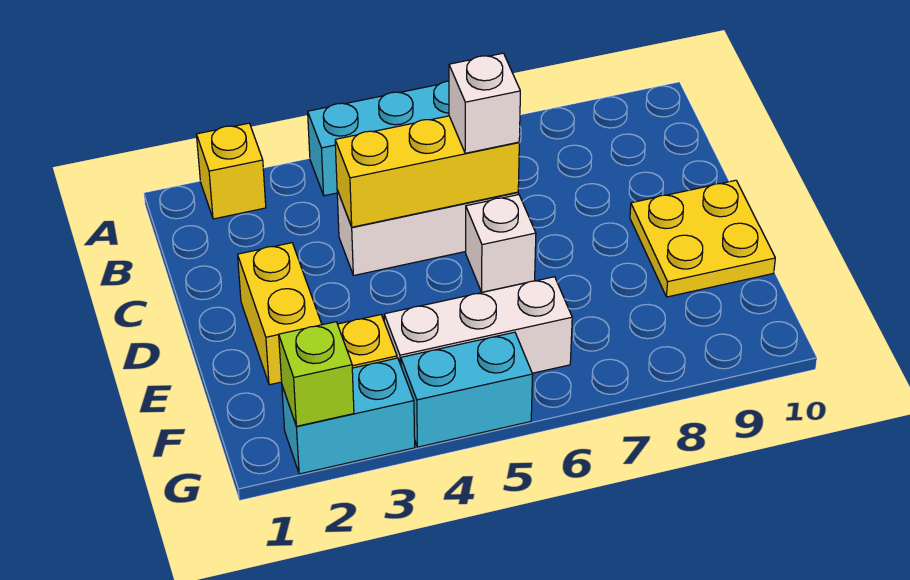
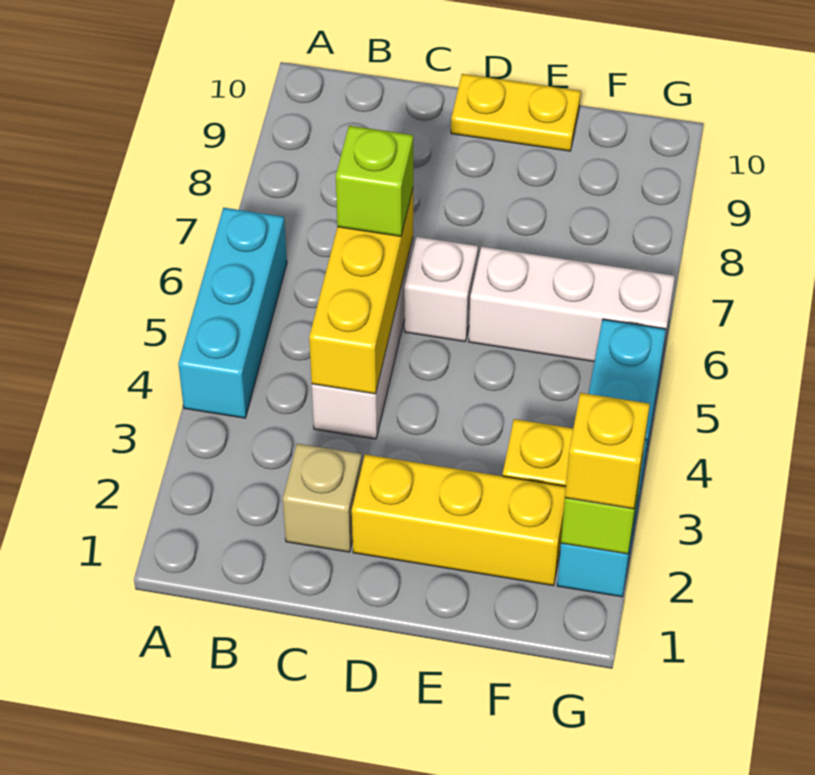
yellow brick A2 level 1 -> yellow brick G2 level 3
none -> tan brick C2 level 1
white brick C6 level 3 -> lime brick C6 level 3
yellow brick D2:E2 level 1 -> yellow brick D2:F2 level 1
yellow plate D9:E10 level 1 -> yellow plate D10:E10 level 1
white brick F4:F6 level 1 -> white brick E6:G6 level 1

